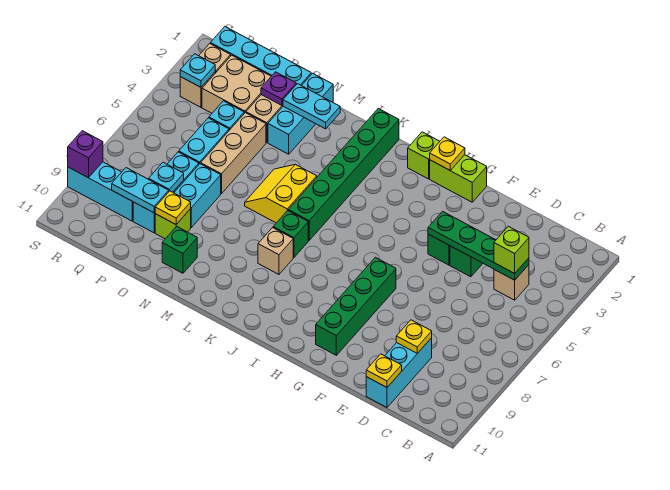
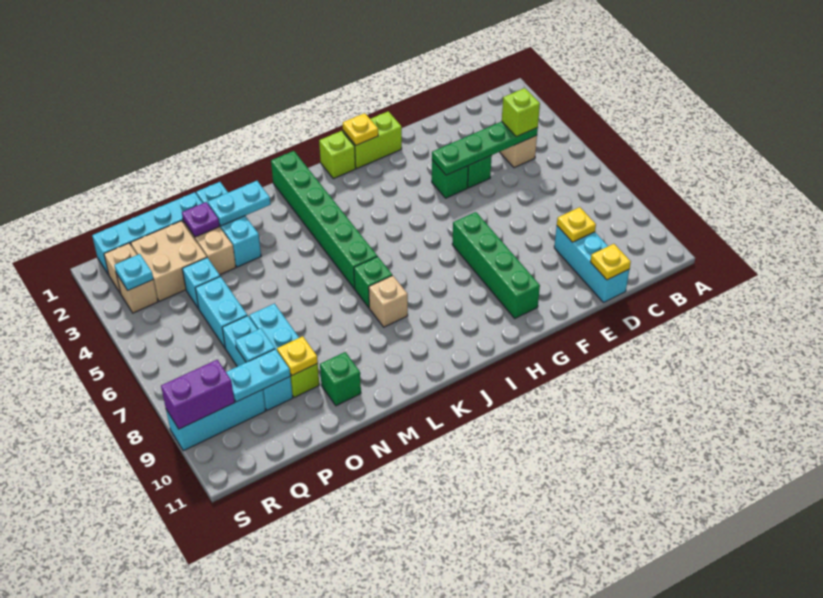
yellow slope L5:M6 level 1 top L -> none
tan brick O4:O6 level 1 -> none
purple brick S9 level 2 -> purple brick R9:S9 level 2

